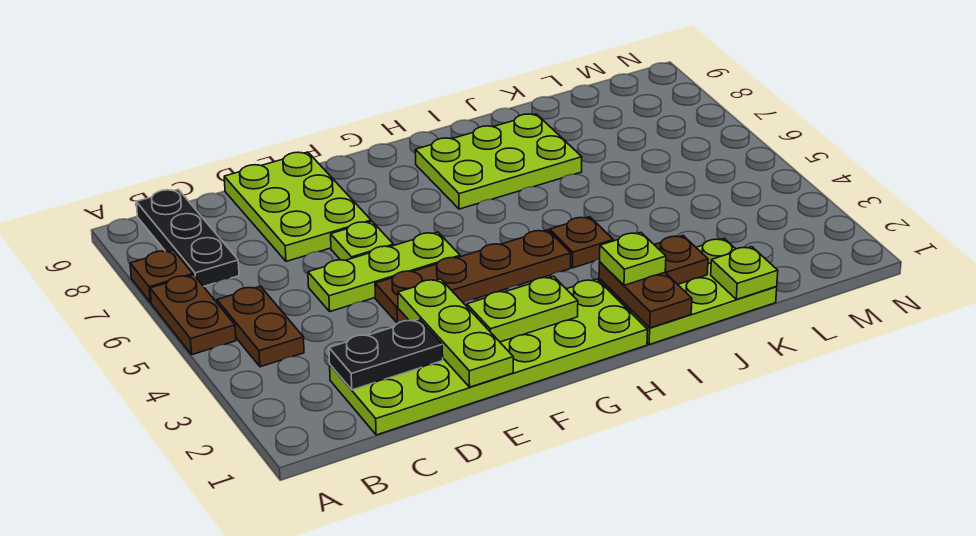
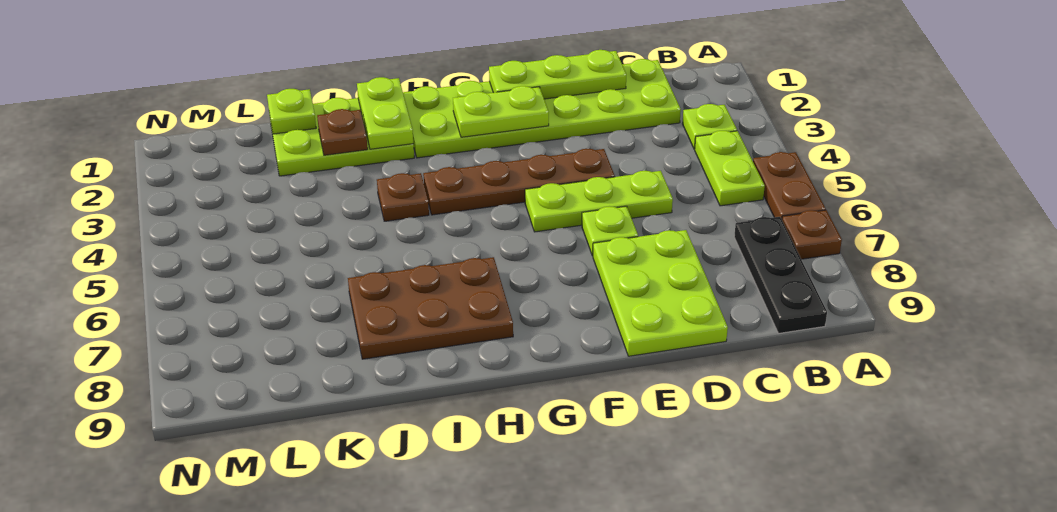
brown plate B4:B5 level 1 -> lime plate B4:B5 level 1
black plate C2:D2 level 2 -> none
lime plate E1:E3 level 2 -> lime plate D1:F1 level 2
lime plate H7:J8 level 1 -> brown plate H7:J8 level 1
brown plate I1:I2 level 2 -> lime plate I1:I2 level 2
lime plate I2 level 3 -> lime plate B3 level 1

